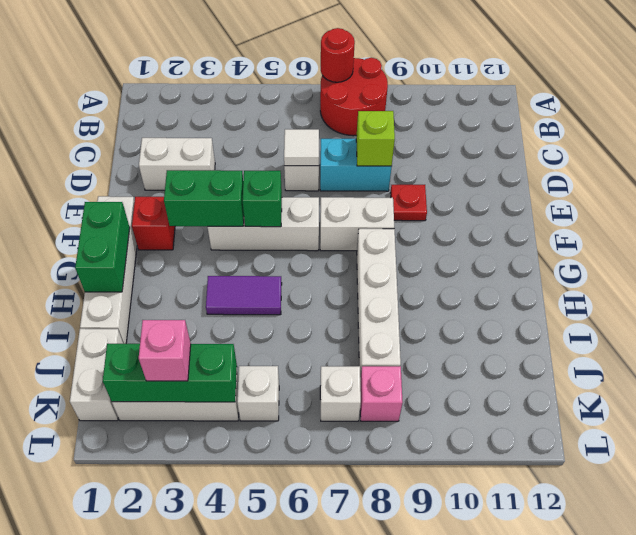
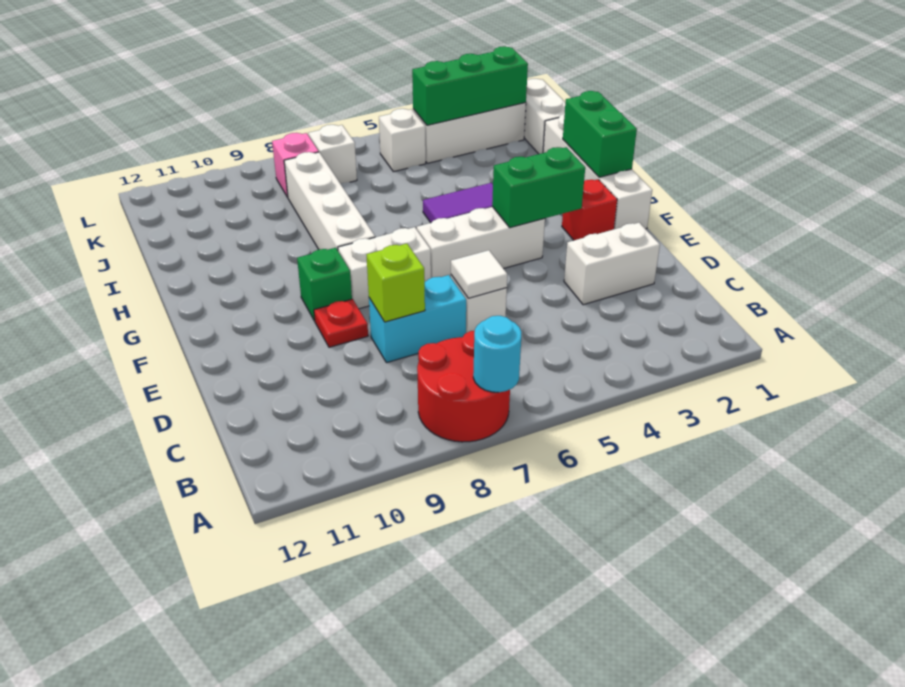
red round brick A7 level 2 -> cyan round brick A7 level 2
green brick F5 level 2 -> green brick F9 level 1
pink brick K3 level 3 -> none

